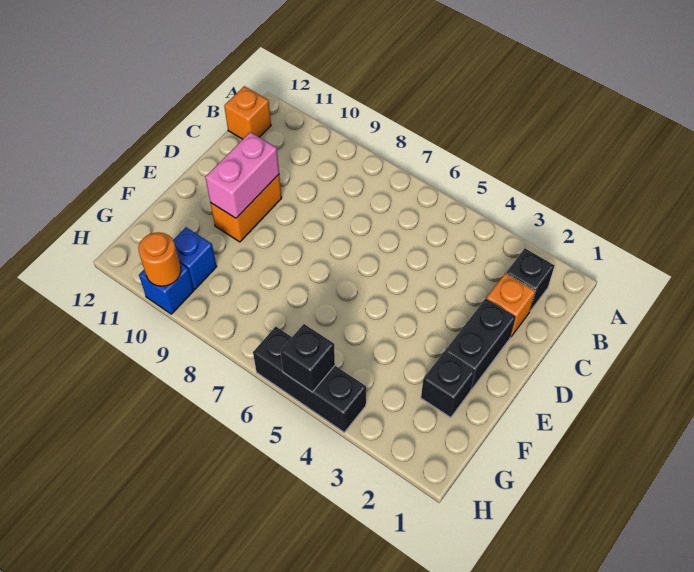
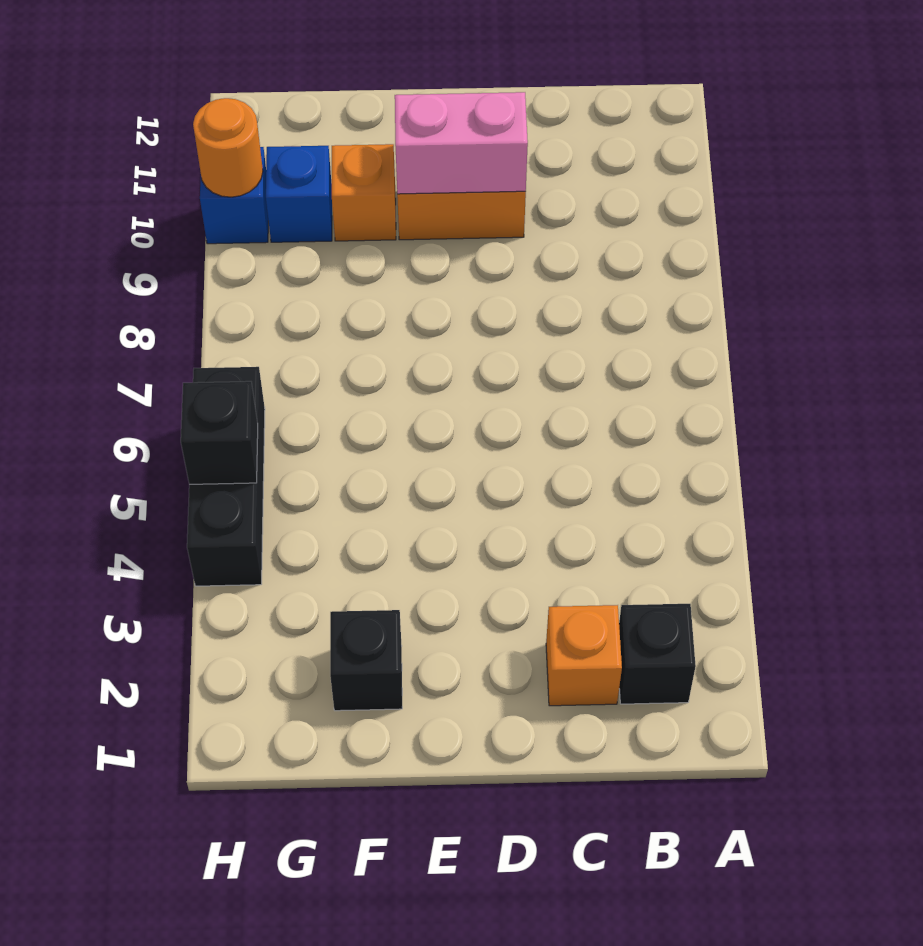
orange brick B12 level 1 -> orange brick F10 level 1
black brick D2:E2 level 1 -> none

